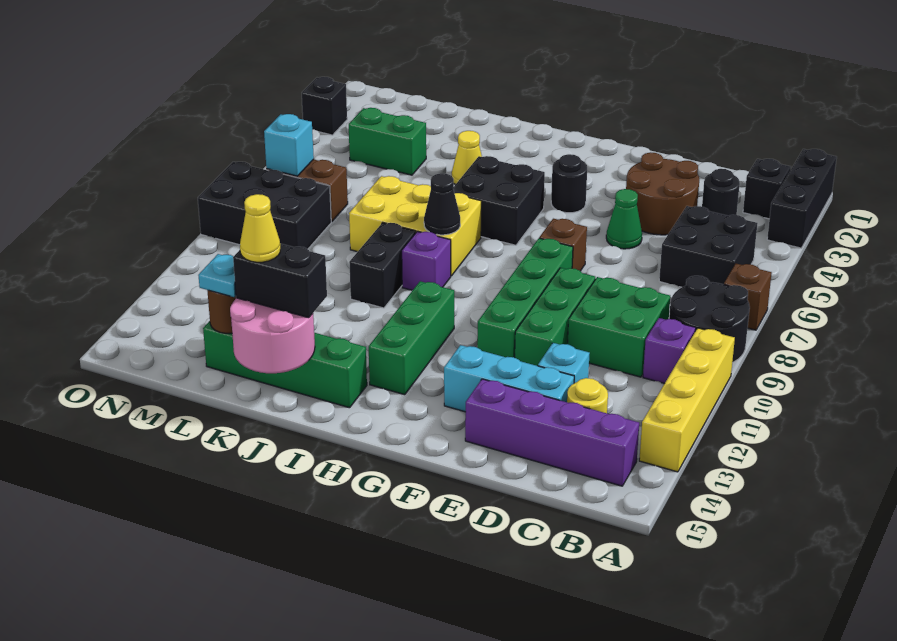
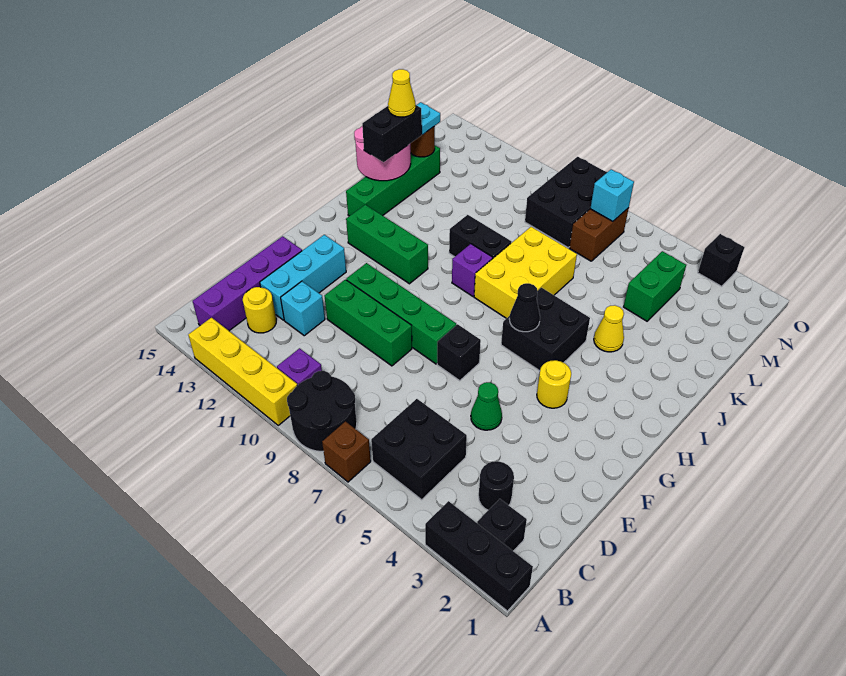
green brick C9:D10 level 1 -> none
brown round brick D3:E4 level 1 -> none
brown brick F7 level 1 -> black brick F7 level 1
black round brick G4 level 1 -> yellow round brick G4 level 1
black cone I8 level 2 -> black cone H6 level 2

